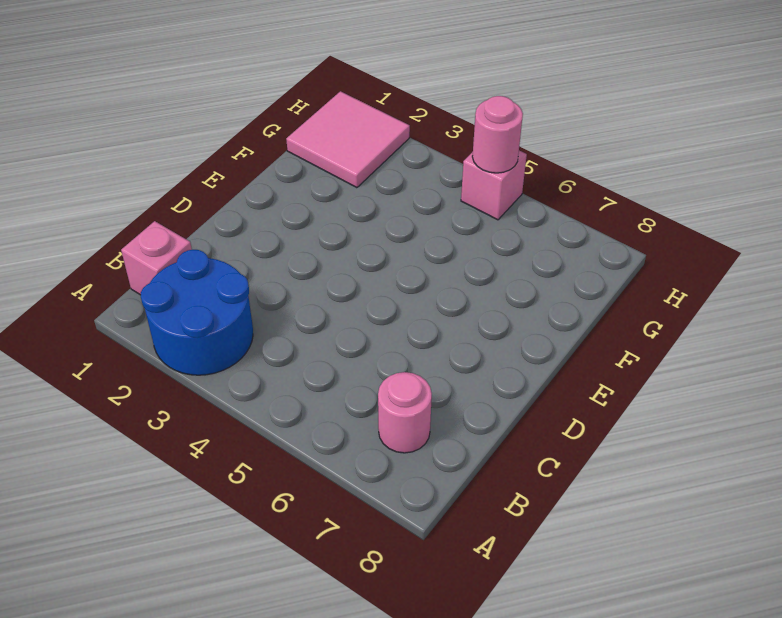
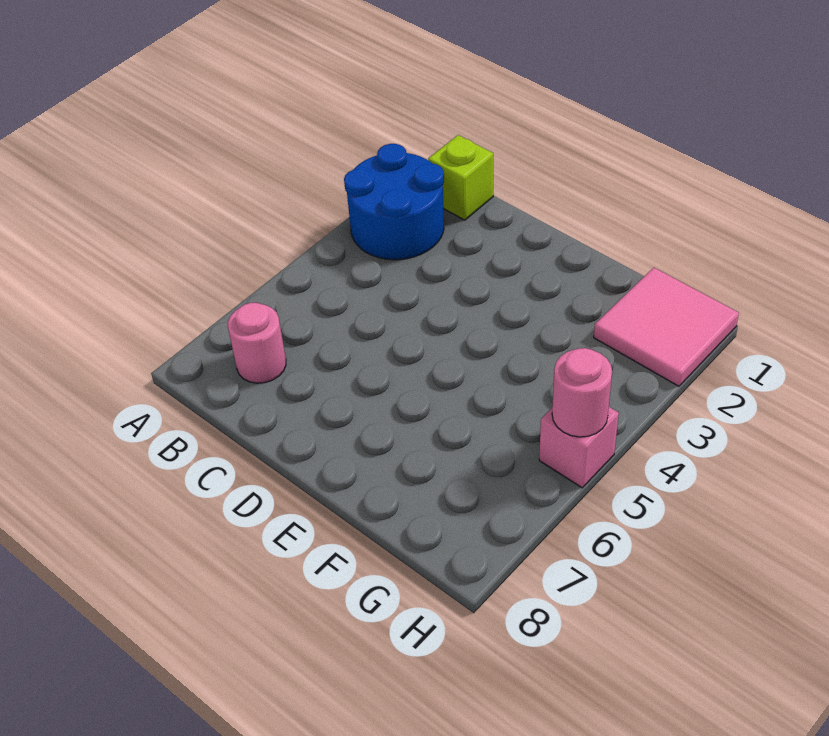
pink brick B1 level 1 -> lime brick B1 level 1

